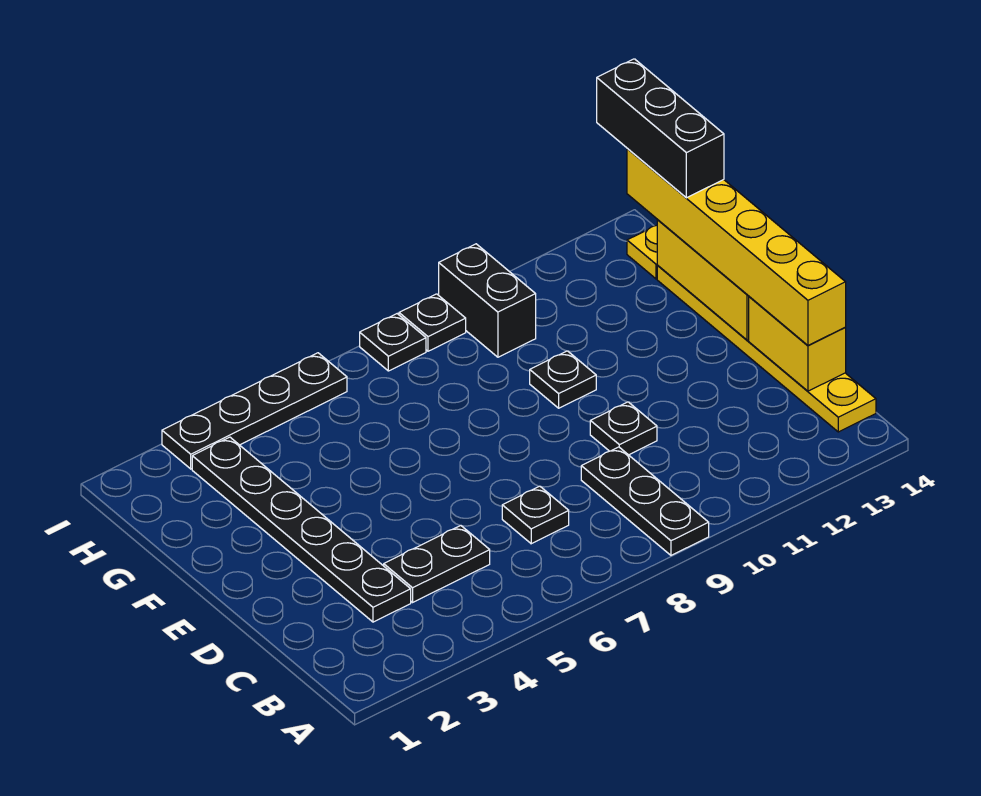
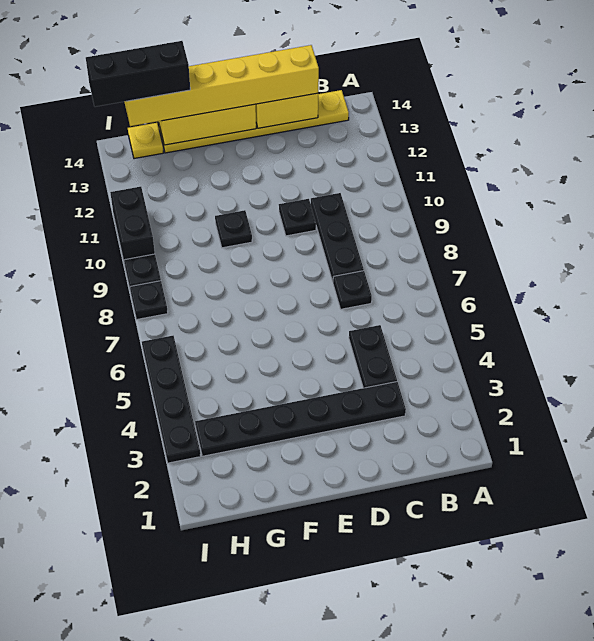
black plate A9:C9 level 1 -> black plate C8:C10 level 1
black brick H10:I10 level 1 -> black brick I10:I11 level 1

